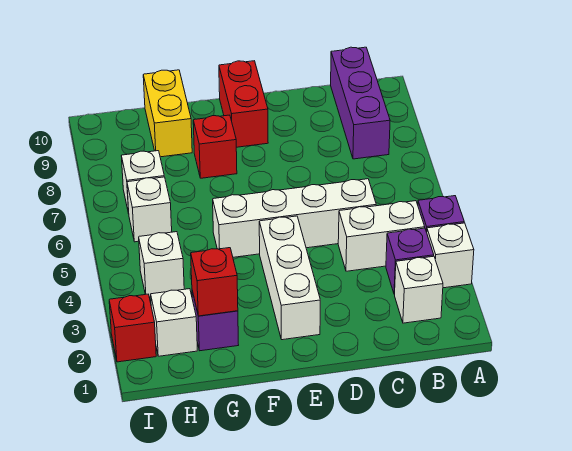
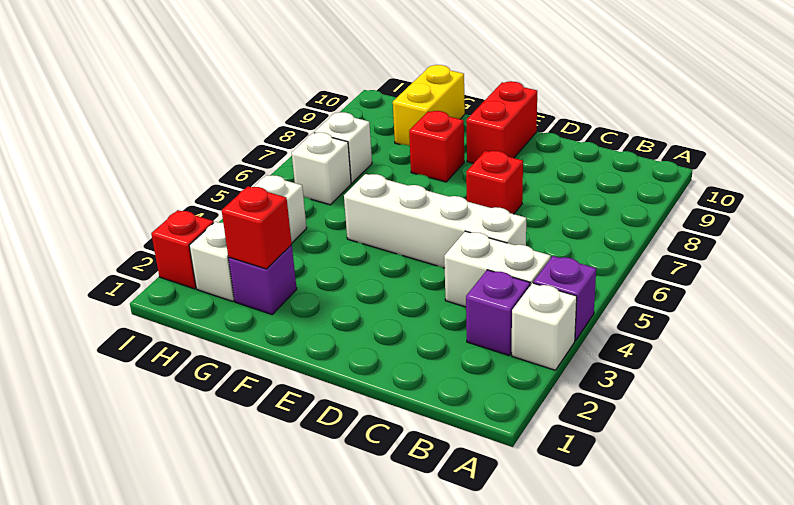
white brick B2 level 1 -> none
purple brick B8:B10 level 1 -> none
none -> red brick D7 level 1
white brick E2:E4 level 1 -> none

